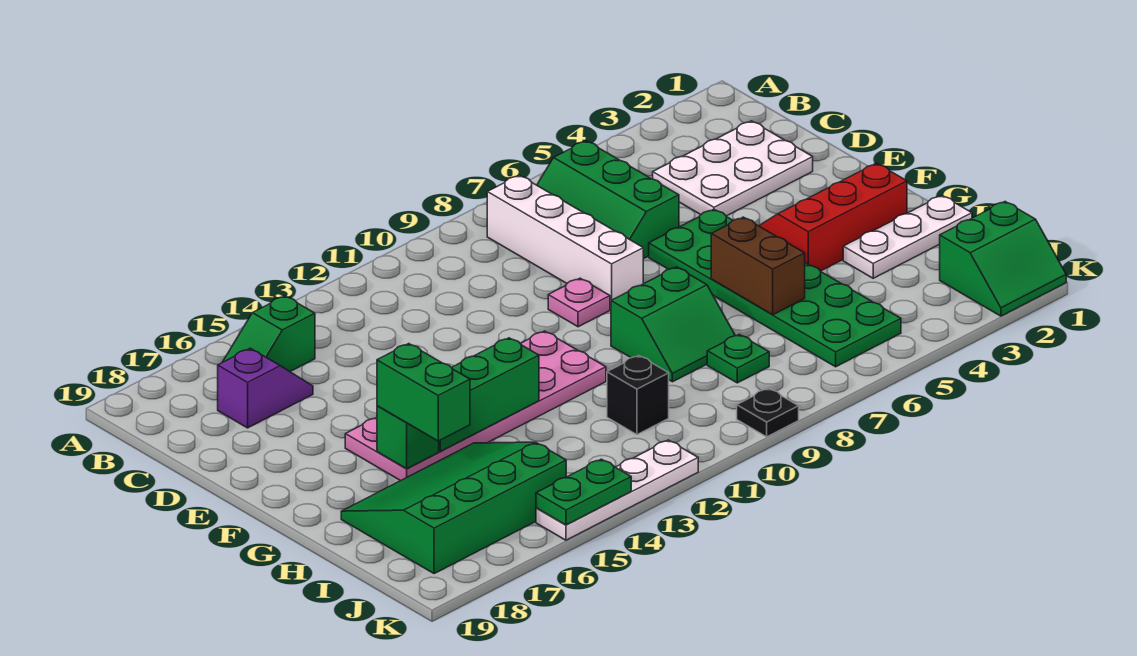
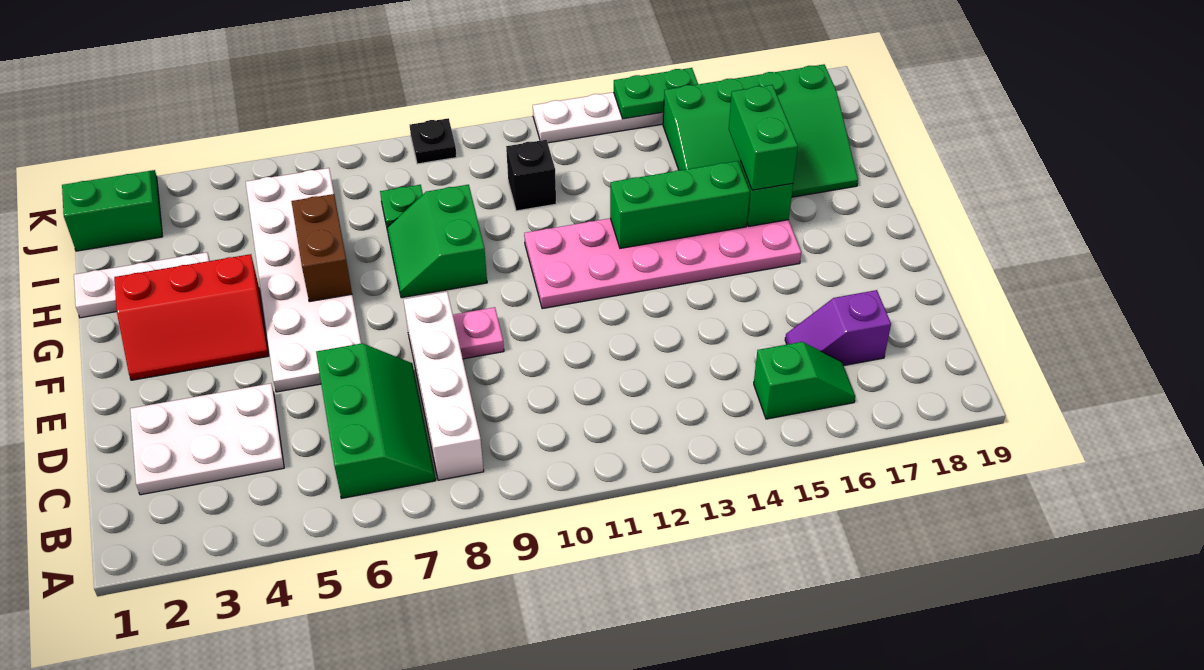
green plate E5:J6 level 1 -> white plate E5:J6 level 1
green slope G8:H9 level 1 top G -> green slope G8:H9 level 1 top 9

